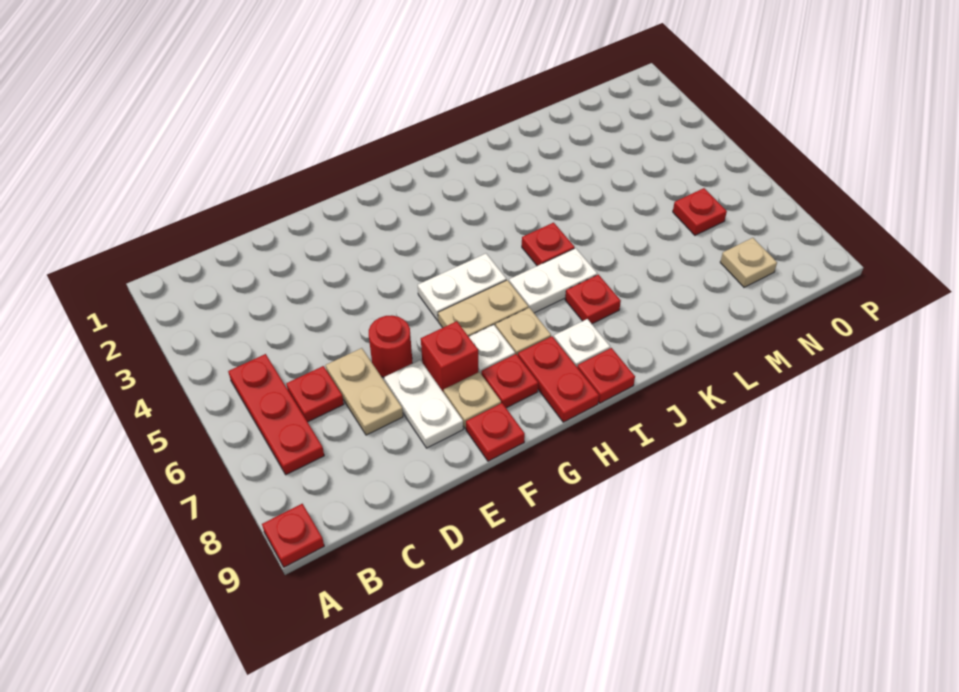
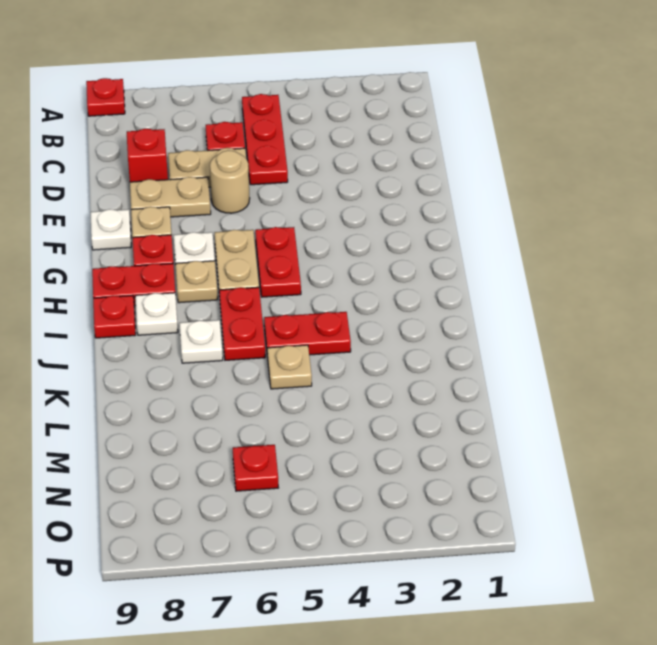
red plate B5:B7 level 1 -> red plate B5:D5 level 1
red round brick E6 level 1 -> tan round brick E6 level 1
white plate E7:E8 level 1 -> tan plate E7:E8 level 1
red brick F7 level 1 -> red brick D8 level 1
red plate F9 level 1 -> white plate F9 level 1
white plate G5:H5 level 1 -> red plate G5:H5 level 1
white plate I6:J6 level 1 -> red plate I6:J6 level 1
red plate J5 level 1 -> red plate J4:J5 level 1
red plate J7 level 1 -> white plate J7 level 1
tan plate N8 level 1 -> tan plate K5 level 1

